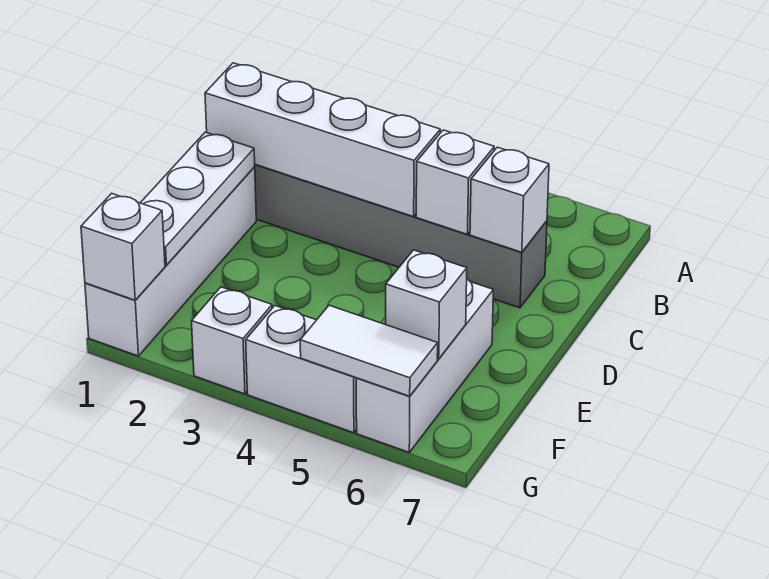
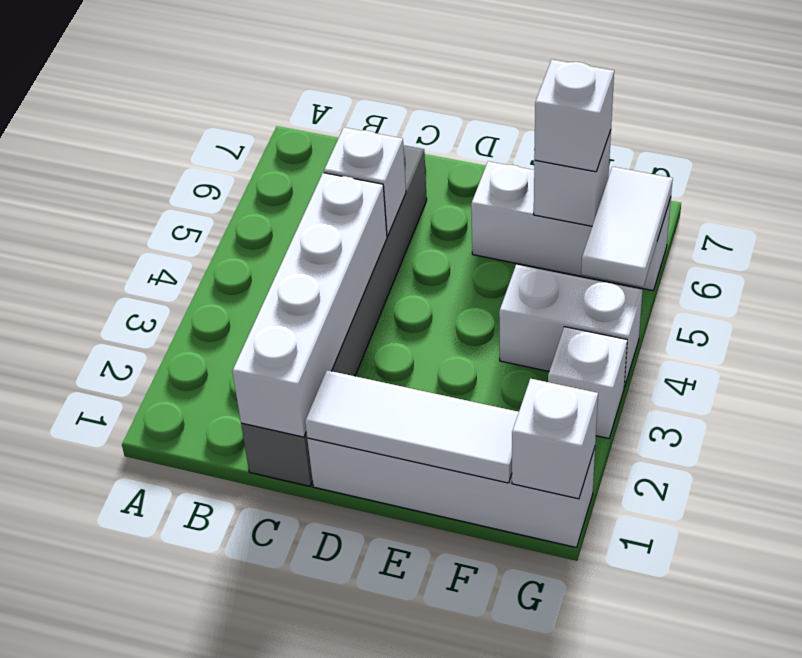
white brick C6 level 2 -> white brick F6 level 3
white plate D1:F1 level 2 -> white tile D1:F1 level 2
white brick G4:G5 level 1 -> white brick F4:G4 level 1

